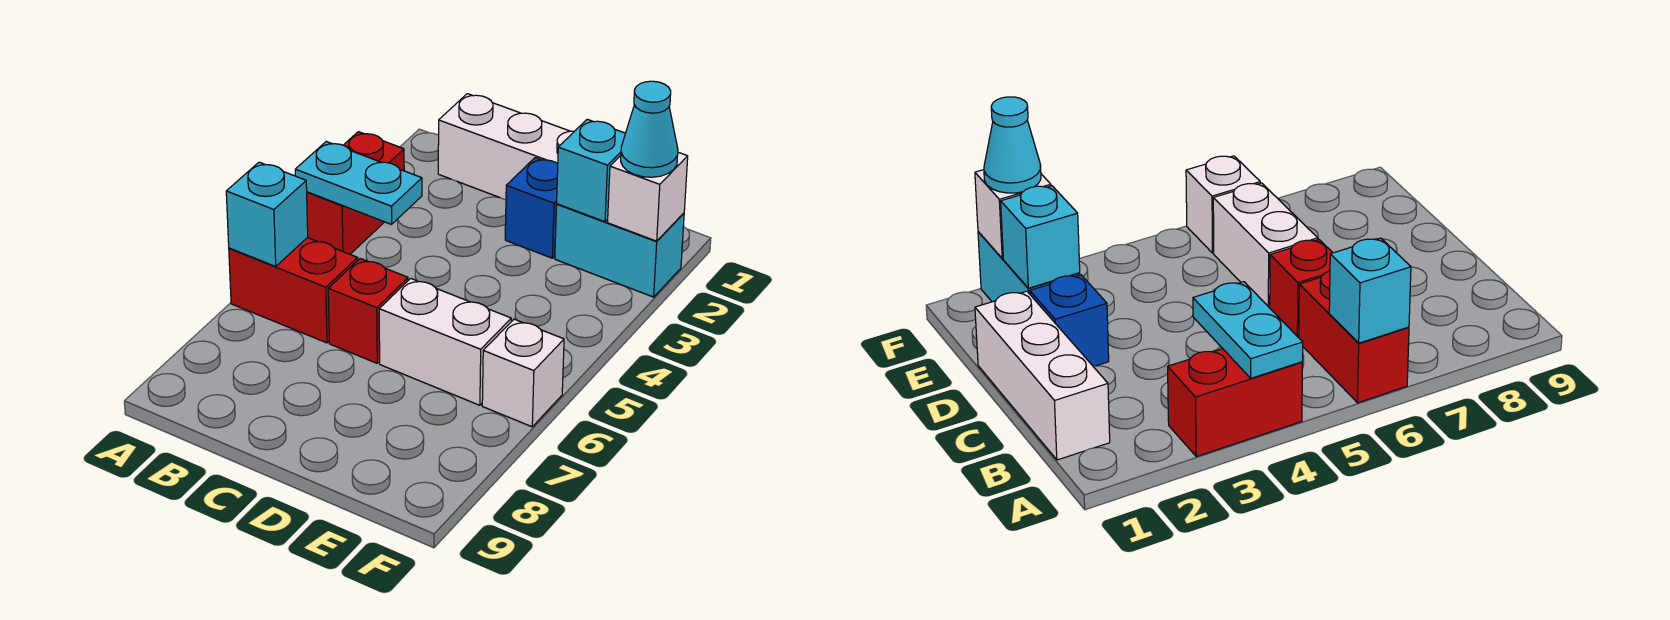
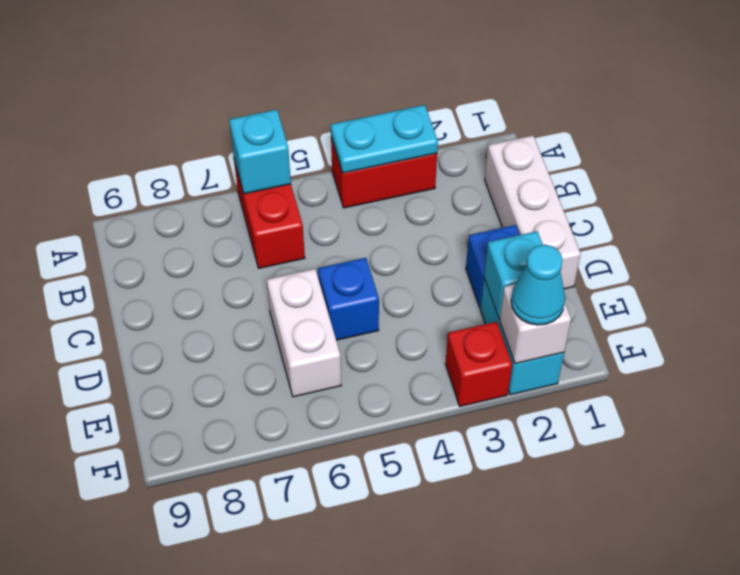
cyan plate A4:B4 level 2 -> cyan plate A3:A4 level 2
red brick C6 level 1 -> red brick F3 level 1
none -> blue brick D5 level 1
white brick F6 level 1 -> none

